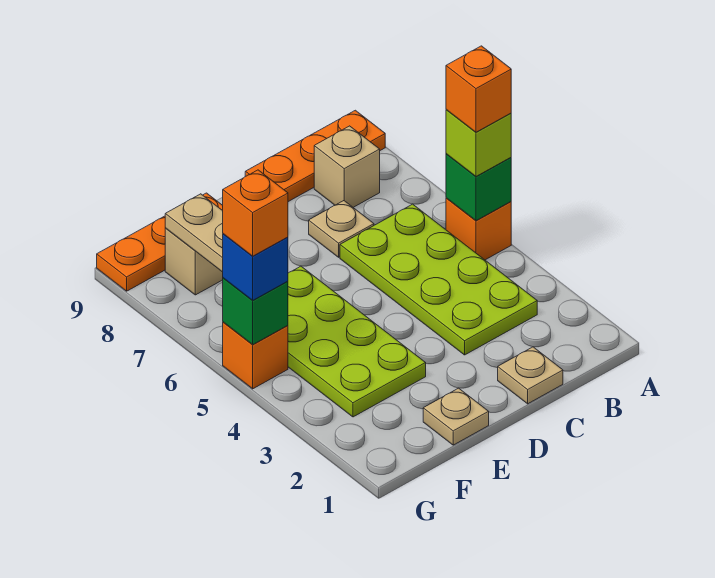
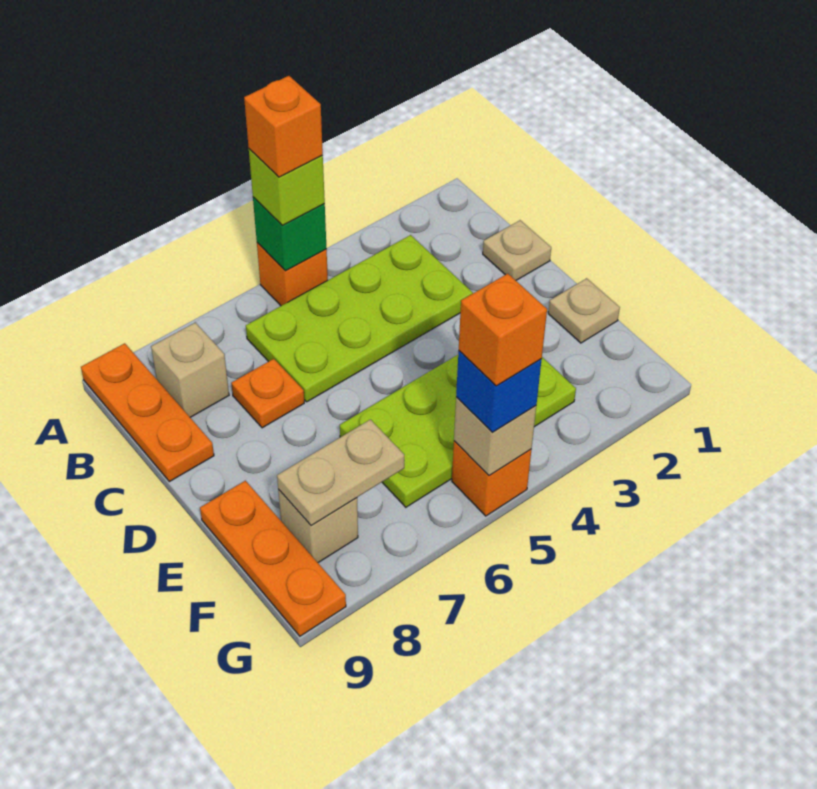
tan plate C7 level 1 -> orange plate C7 level 1
green brick G5 level 2 -> tan brick G5 level 2

